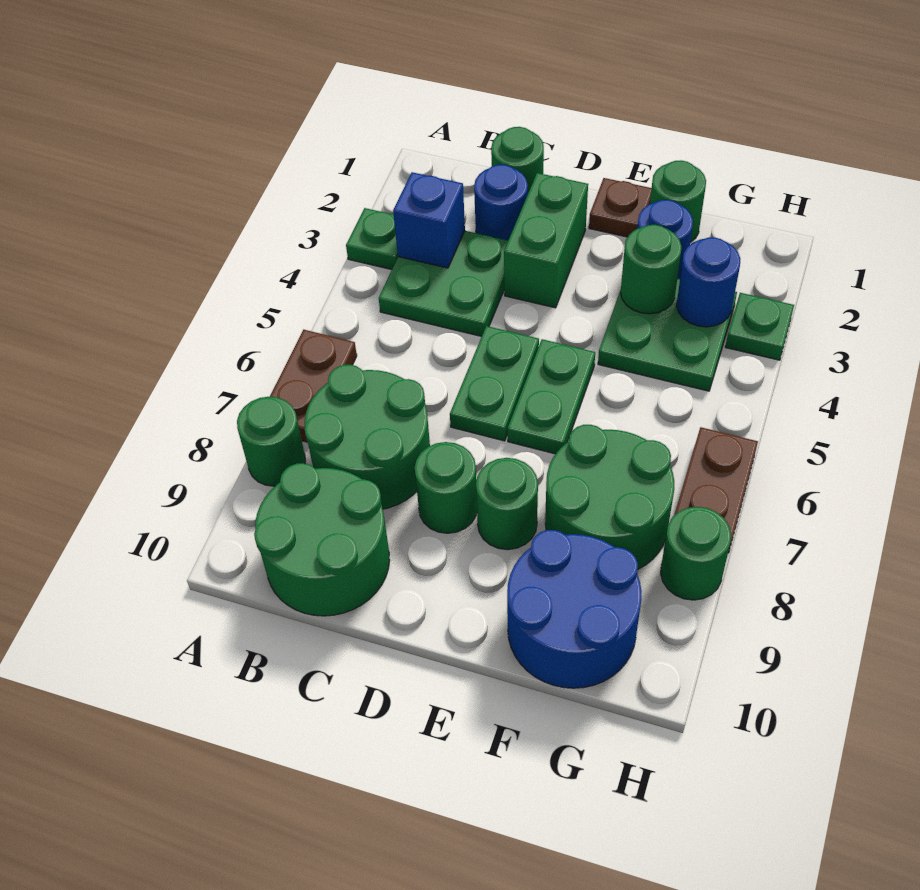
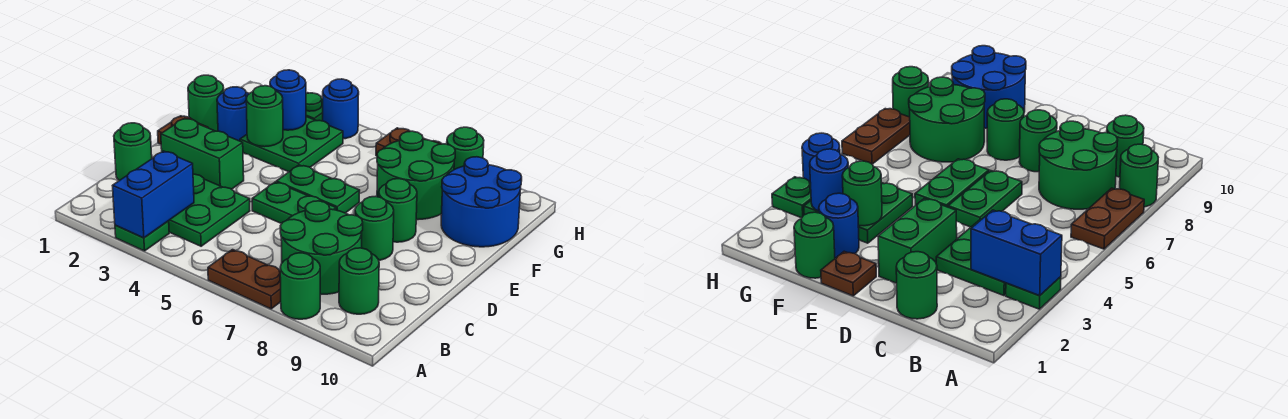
blue brick B3 level 2 -> blue brick A3:B3 level 2
green round brick B9:C10 level 1 -> green round brick B9 level 1
blue round brick C2 level 1 -> blue round brick H4 level 1

